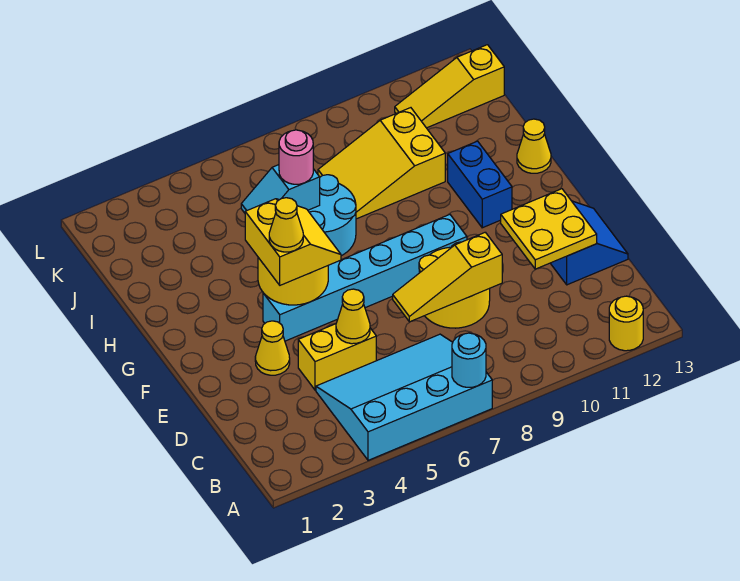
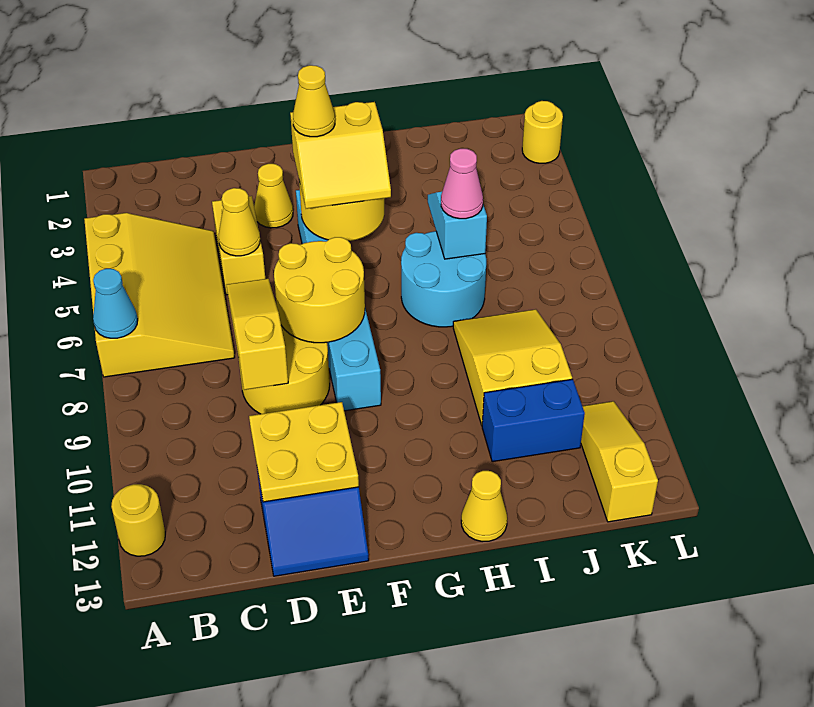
cyan slope A4:C7 level 1 top A -> yellow slope A4:C7 level 1 top A
cyan round brick A7 level 2 -> cyan cone A7 level 2
none -> yellow round brick E7:F8 level 2
blue brick G11:H11 level 1 -> blue brick I11:J11 level 1
pink round brick I6 level 3 -> pink cone I6 level 3
none -> yellow round brick L2 level 1

